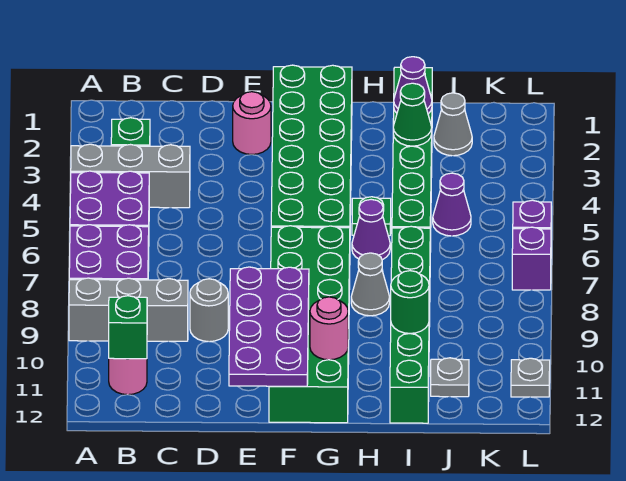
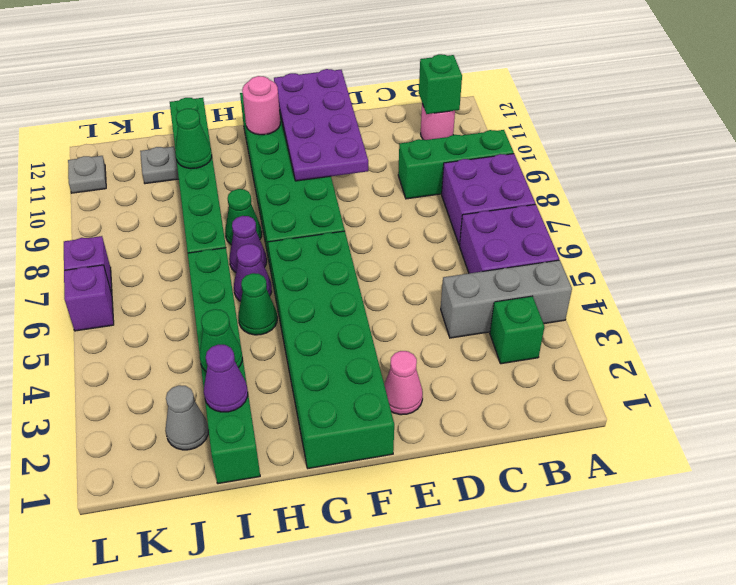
grey brick A9:C9 level 1 -> green brick A9:C9 level 1
grey round brick D9 level 1 -> none
pink round brick E2 level 1 -> pink cone E2 level 1
green plate H5 level 1 -> green cone H5 level 1
grey cone H8 level 1 -> green cone H8 level 1
green round brick I10 level 2 -> green cone I10 level 2
purple cone J5 level 1 -> purple cone H7 level 1

